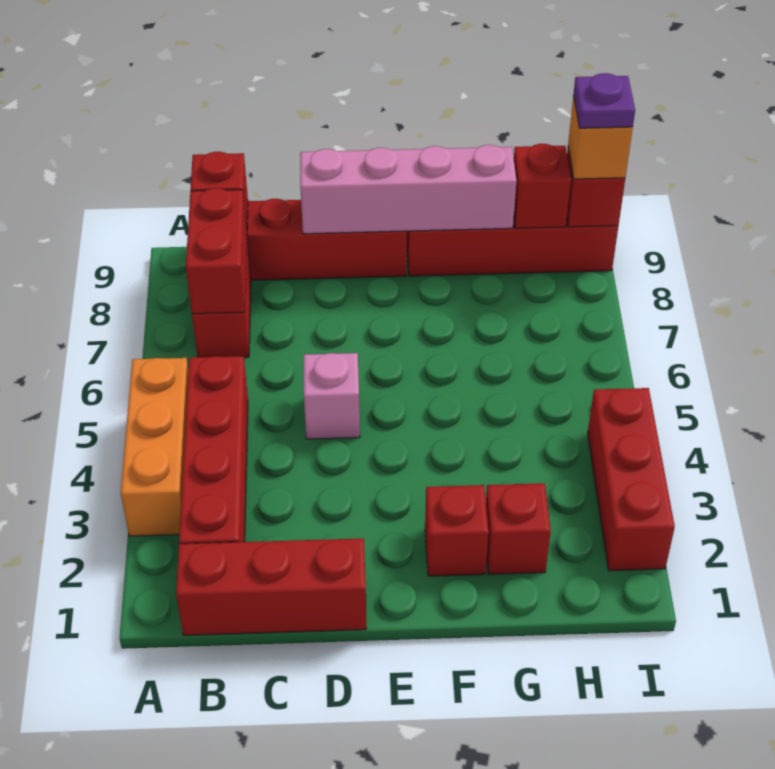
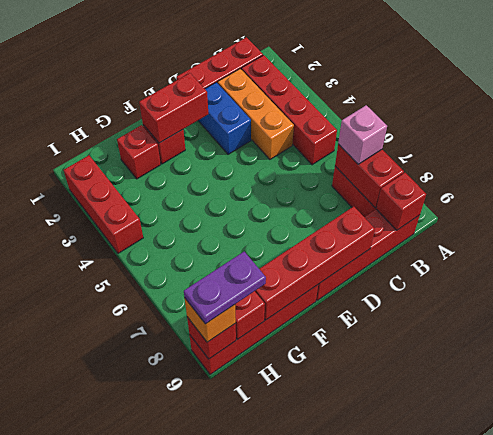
orange brick A3:A5 level 1 -> orange brick C2:C4 level 1
none -> blue brick D2:D3 level 1
pink brick D5 level 1 -> pink brick B7 level 3
pink brick D9:G9 level 2 -> red brick D9:G9 level 2
none -> red brick E2:F2 level 2
purple plate I9 level 4 -> purple plate H9:I9 level 4

